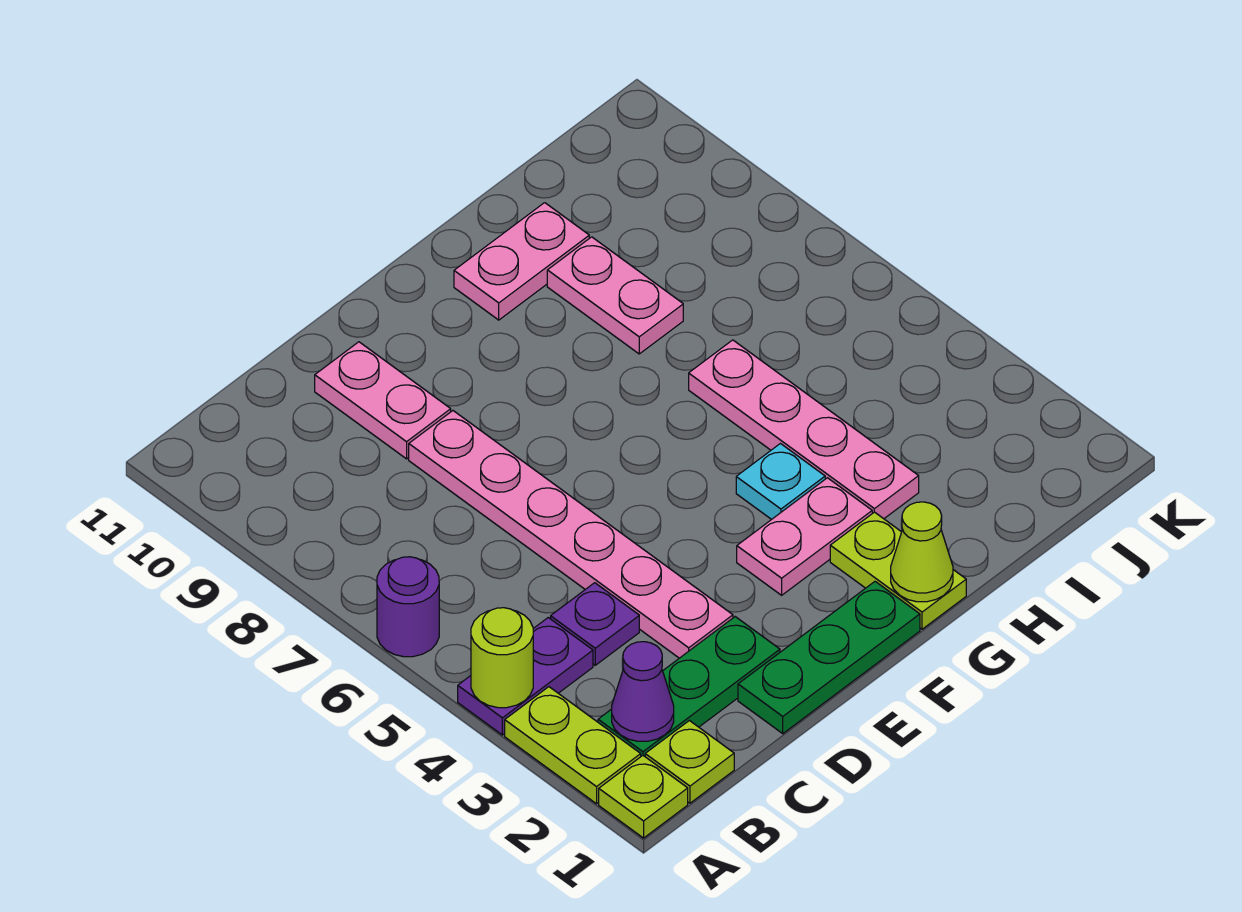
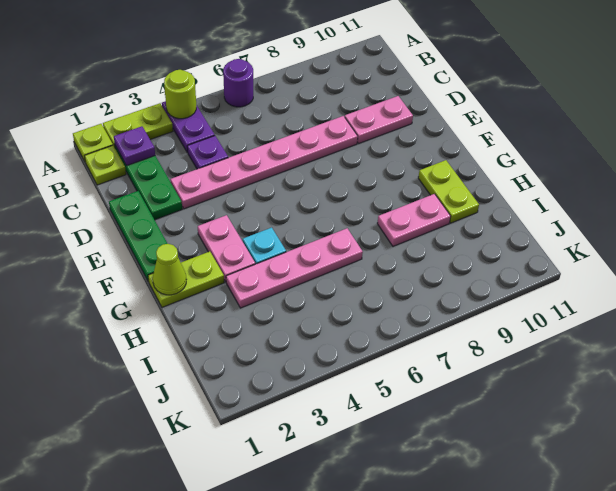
purple cone B2 level 2 -> purple plate B2 level 2
pink plate G10:H10 level 1 -> lime plate G10:H10 level 1

